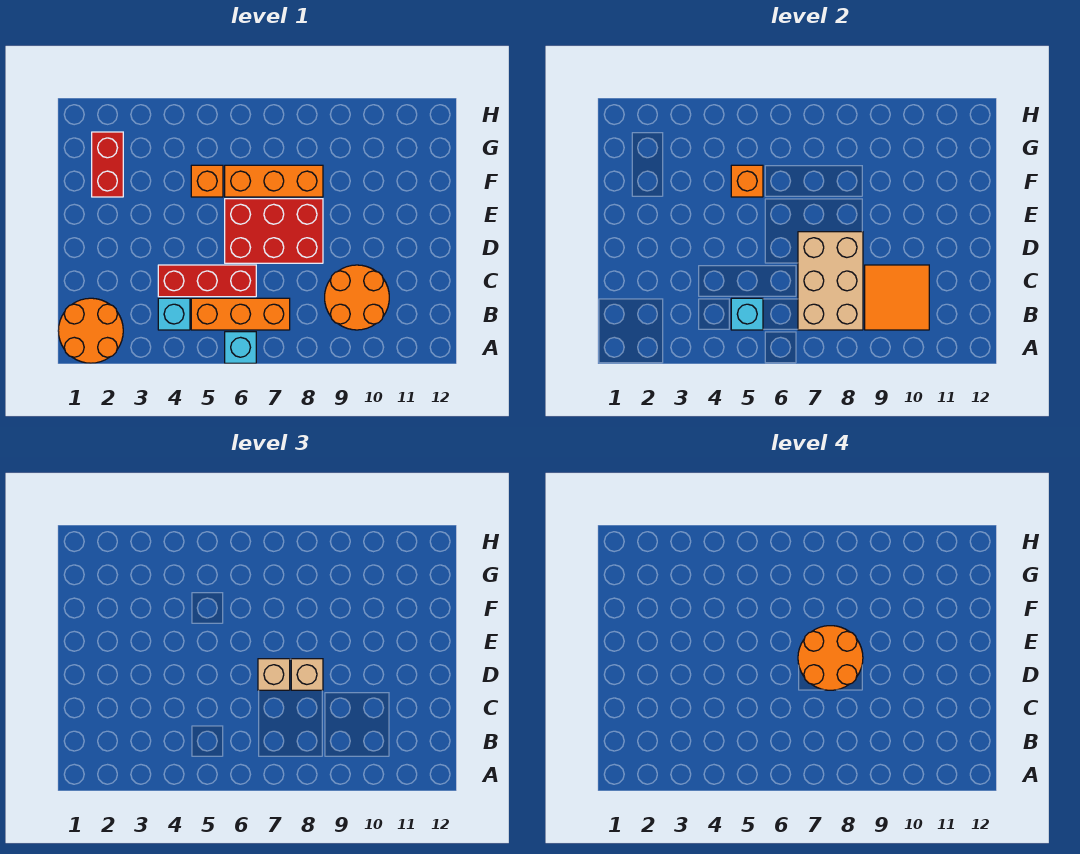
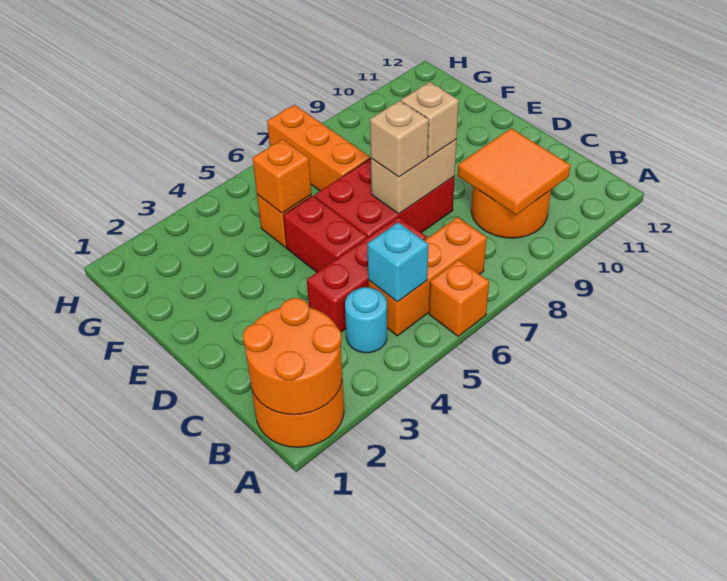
cyan brick A6 level 1 -> orange brick A6 level 1
cyan brick B4 level 1 -> cyan round brick B4 level 1
tan brick B7:D8 level 2 -> tan brick D7:D8 level 2
orange round brick D7:E8 level 4 -> orange round brick A1:B2 level 2
red brick F2:G2 level 1 -> red brick D5:E5 level 1
orange brick F6:F8 level 1 -> orange brick F7:H7 level 1

